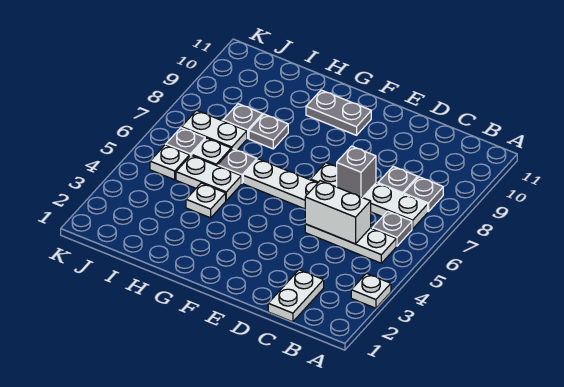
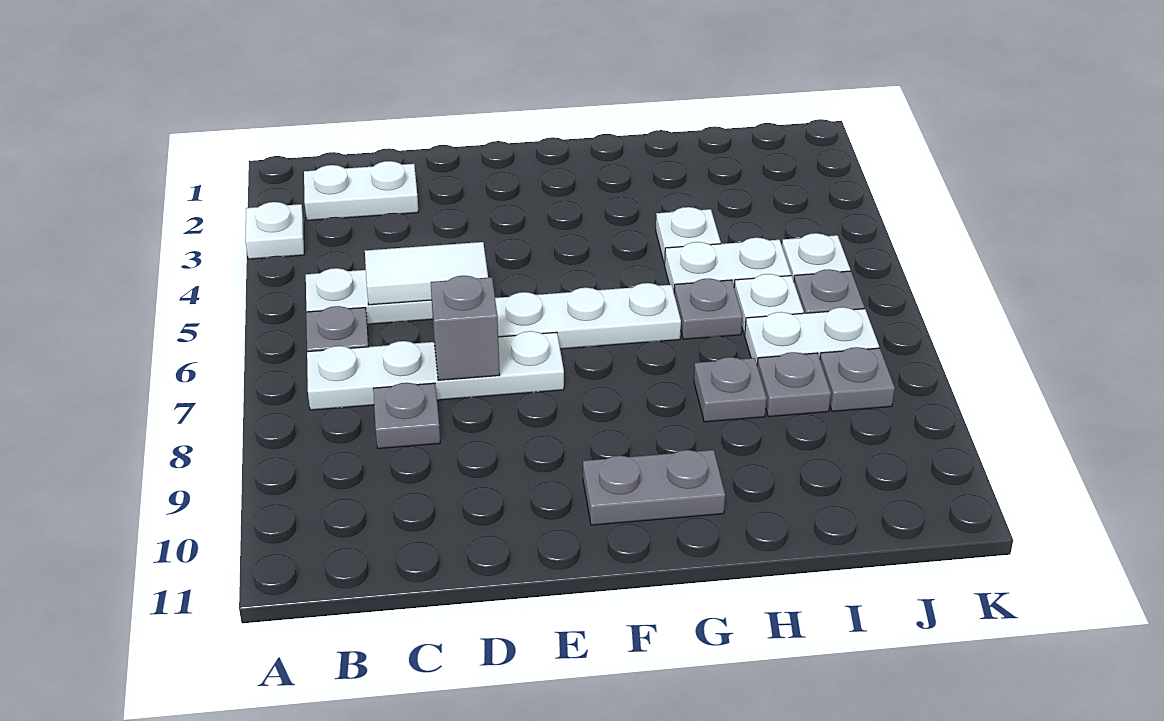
grey plate B8 level 1 -> grey plate J8 level 1
white plate C1:C2 level 1 -> white plate B2:C2 level 1
white brick C5:D5 level 2 -> white tile C5:D5 level 2

